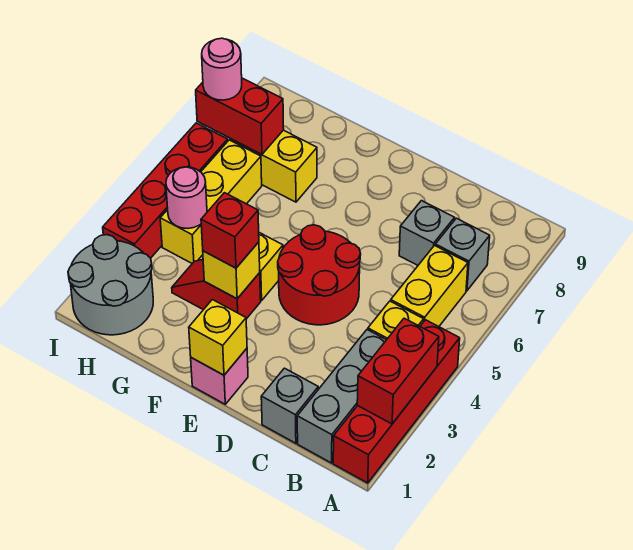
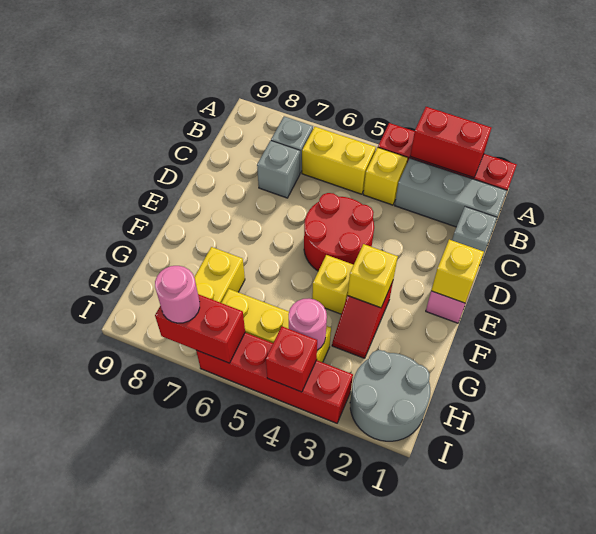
red brick F3 level 3 -> red brick I4 level 2
red brick H7:I7 level 2 -> red brick I6:I7 level 2

